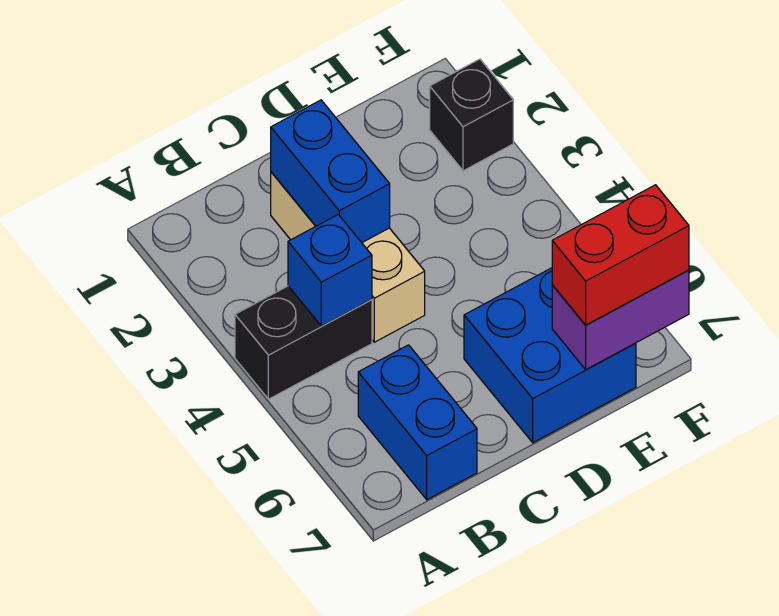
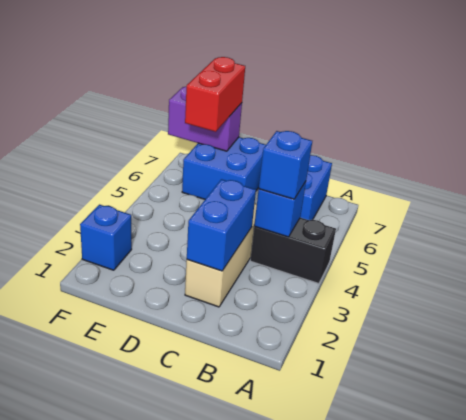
none -> blue brick B4 level 3
red brick E7:F7 level 3 -> red brick E6:E7 level 3
black brick F2 level 1 -> blue brick F2 level 1

